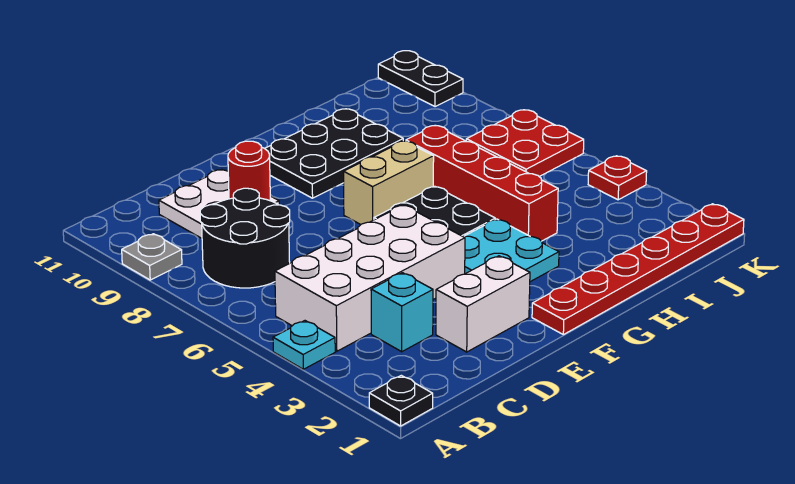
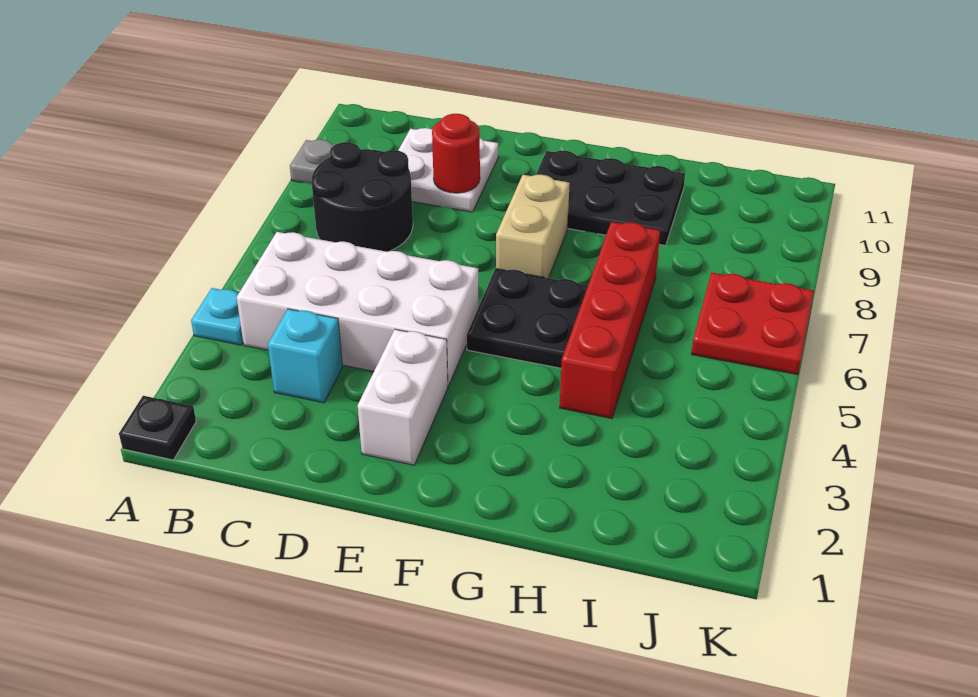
white brick D2:E2 level 1 -> white brick E2:E3 level 1
red plate F1:K1 level 1 -> none
cyan plate F3:G4 level 1 -> none
tan brick F7:G7 level 1 -> tan brick F7:F8 level 1
red plate K4 level 1 -> none
black plate K10:K11 level 1 -> none

